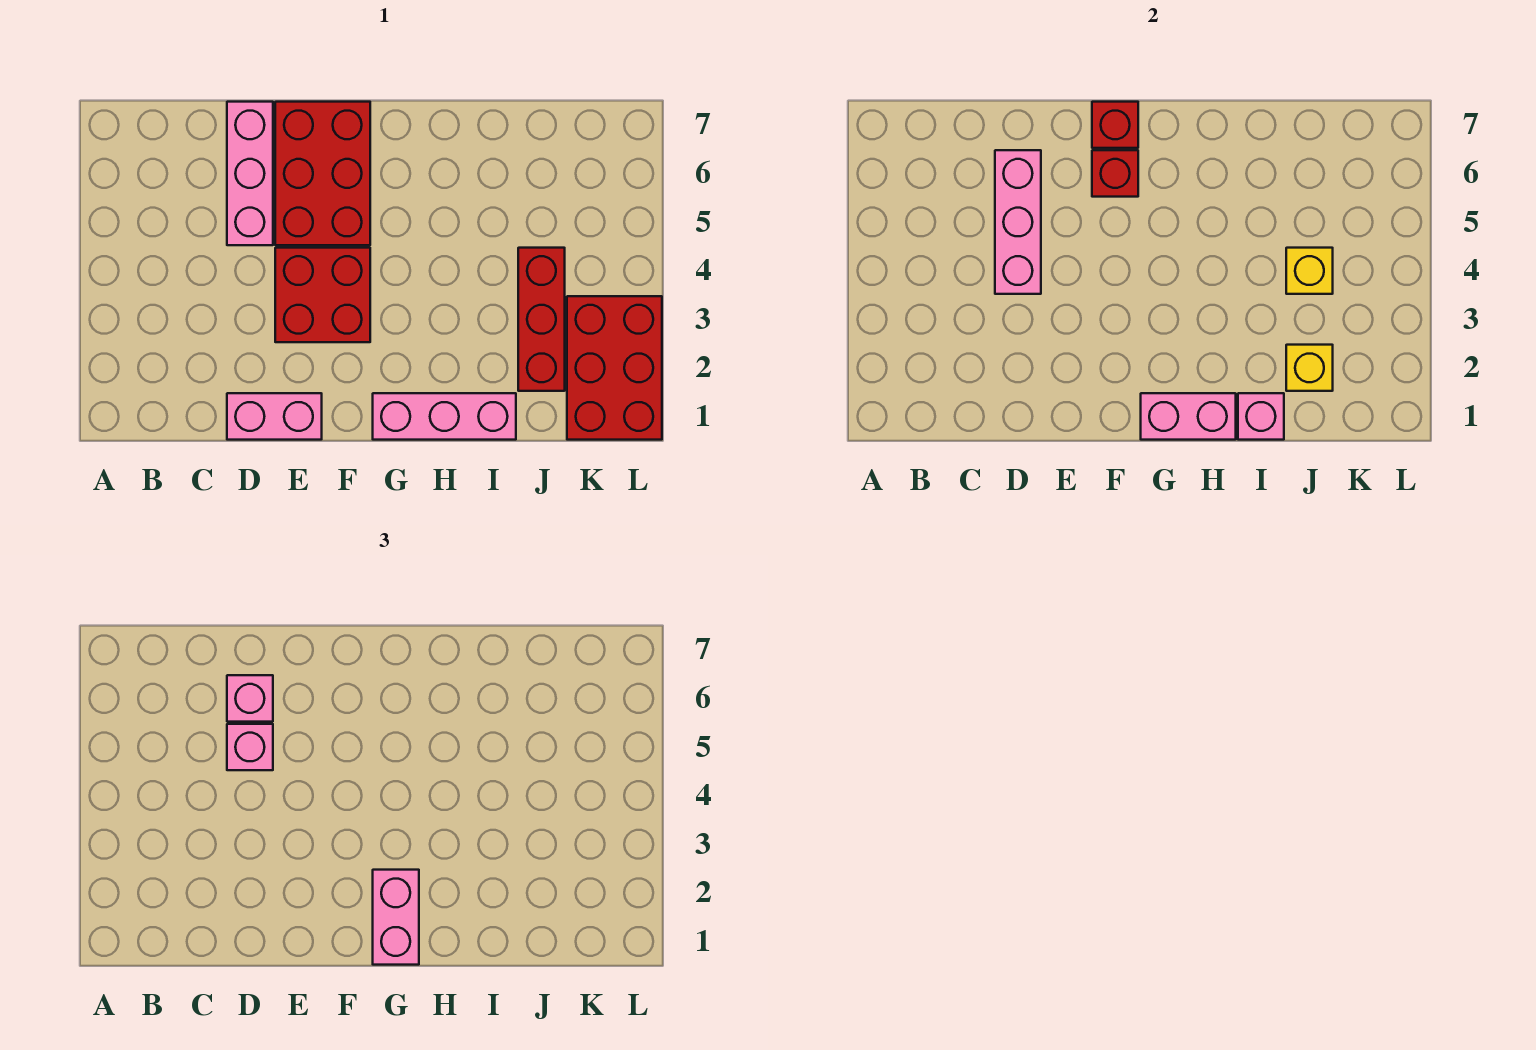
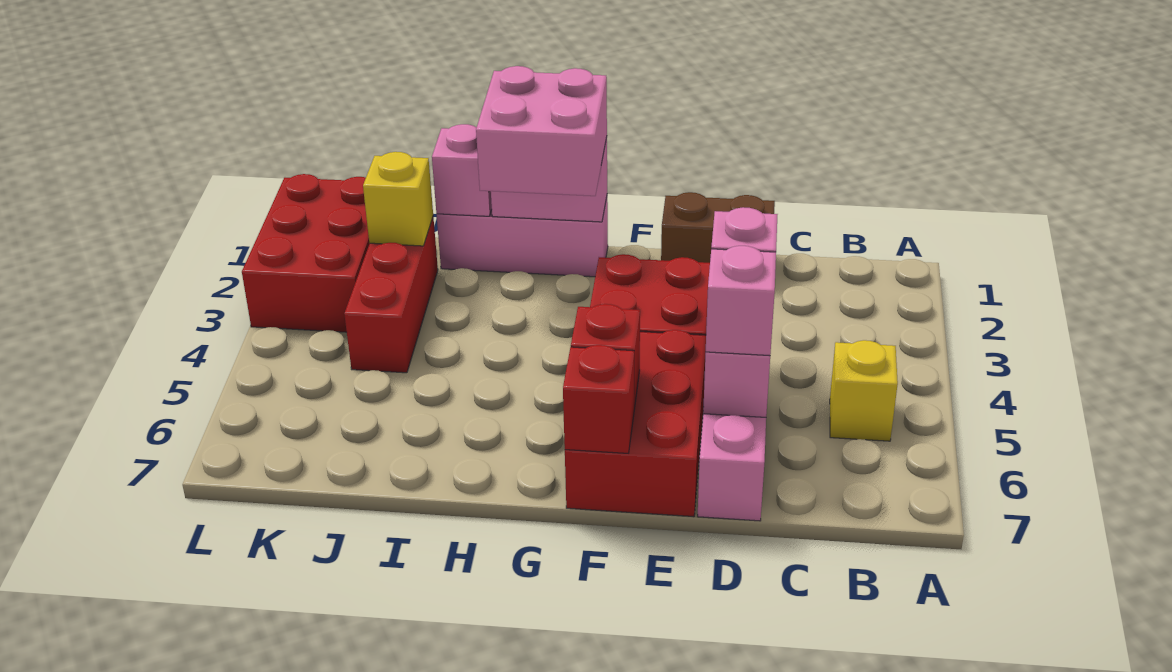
pink brick D1:E1 level 1 -> brown brick D1:E1 level 1
pink brick G1:G2 level 3 -> pink brick G1:H2 level 3
yellow brick J4 level 2 -> yellow brick B5 level 1

